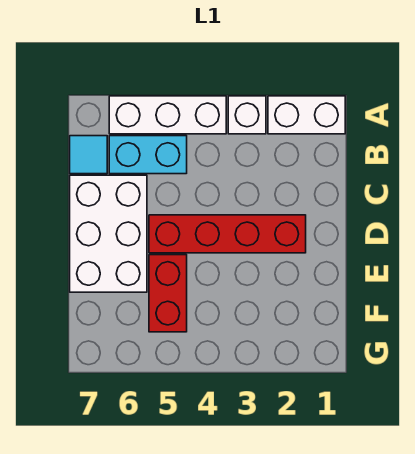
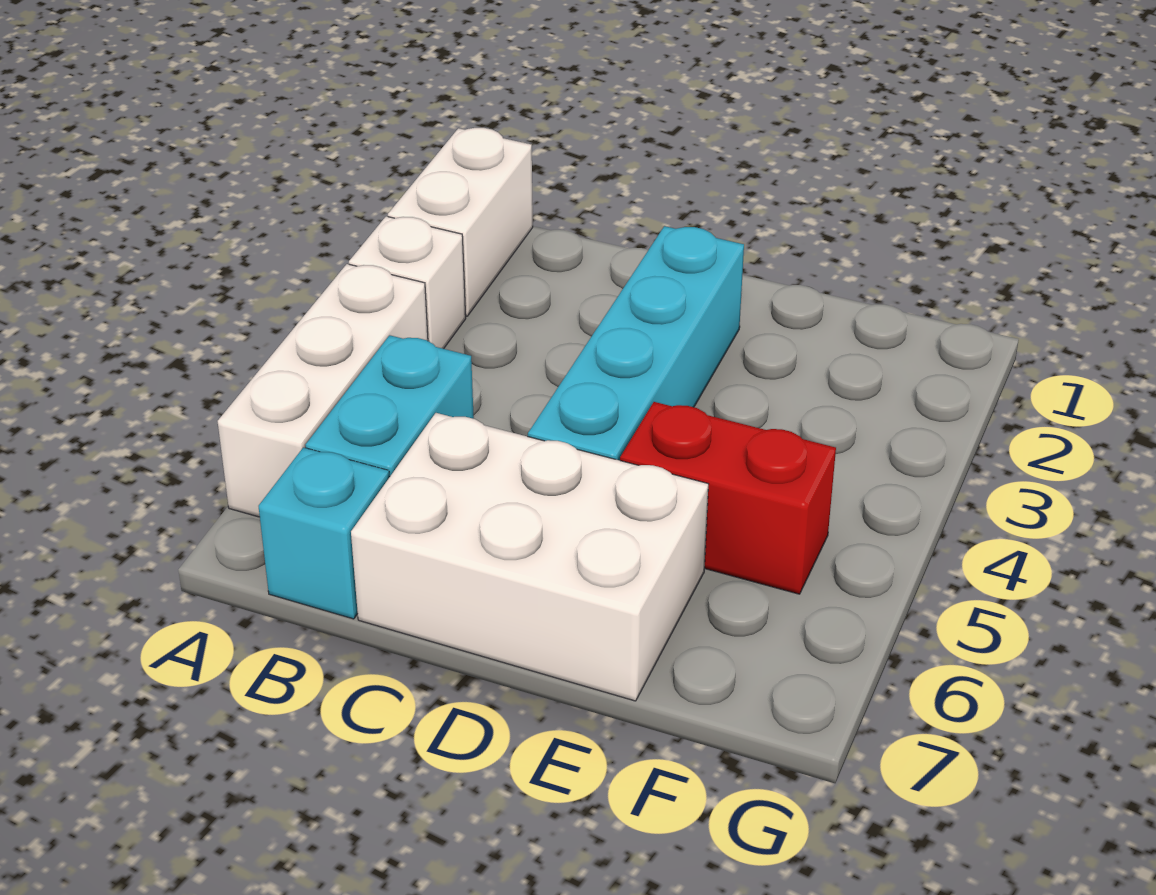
cyan tile B7 level 1 -> cyan brick B7 level 1
red brick D2:D5 level 1 -> cyan brick D2:D5 level 1

